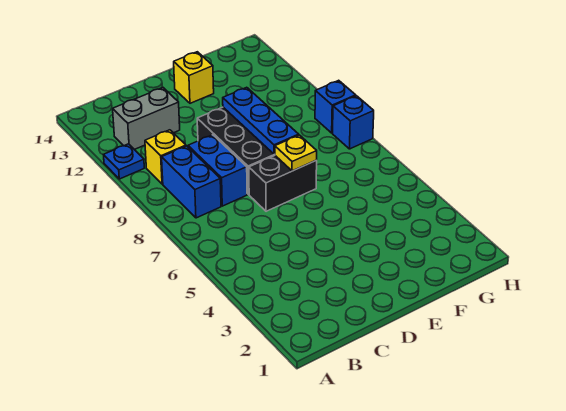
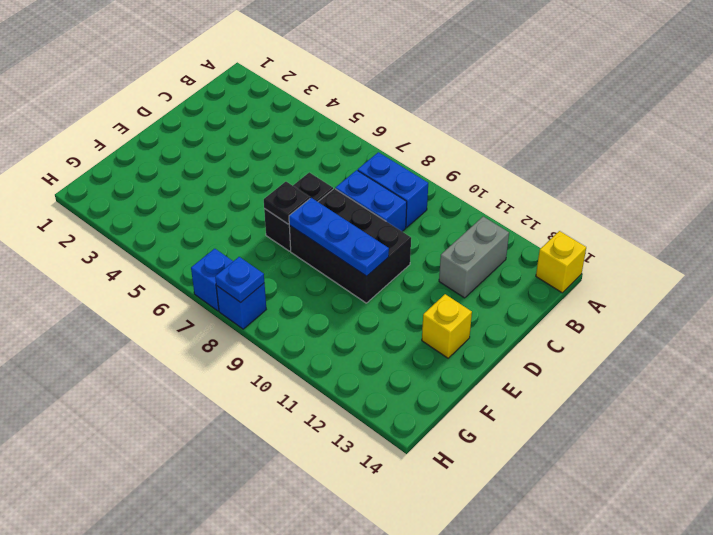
blue plate A11 level 1 -> blue plate H8 level 2
yellow brick B10 level 1 -> yellow brick A14 level 1
yellow plate E7 level 2 -> black plate E7 level 2
blue brick H9 level 1 -> blue brick H7 level 1

